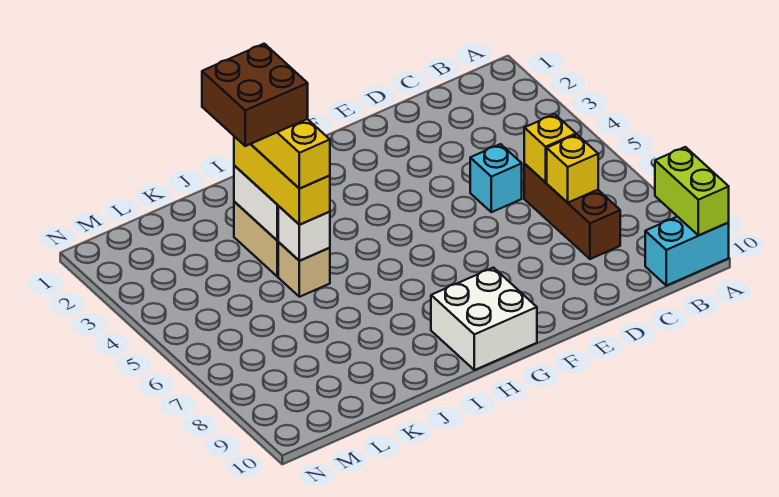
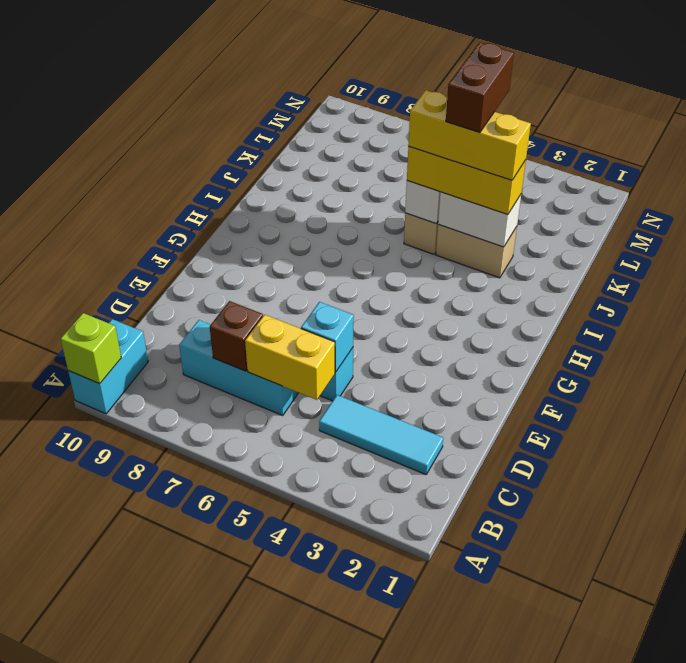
lime brick A9:A10 level 2 -> lime brick A10 level 2
none -> cyan tile C2:C4 level 1
brown brick C6:C8 level 1 -> cyan brick C6:C8 level 1
yellow brick C6 level 2 -> yellow brick C5:C6 level 2
yellow brick C7 level 2 -> brown brick C7 level 2
none -> cyan brick D5 level 2
white brick G9:H10 level 1 -> none
brown brick J3:K4 level 5 -> brown brick J4:K4 level 5

